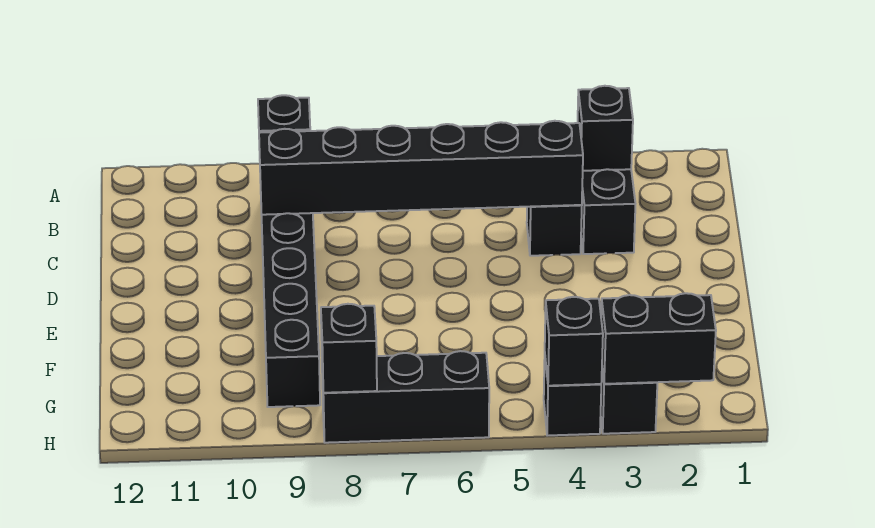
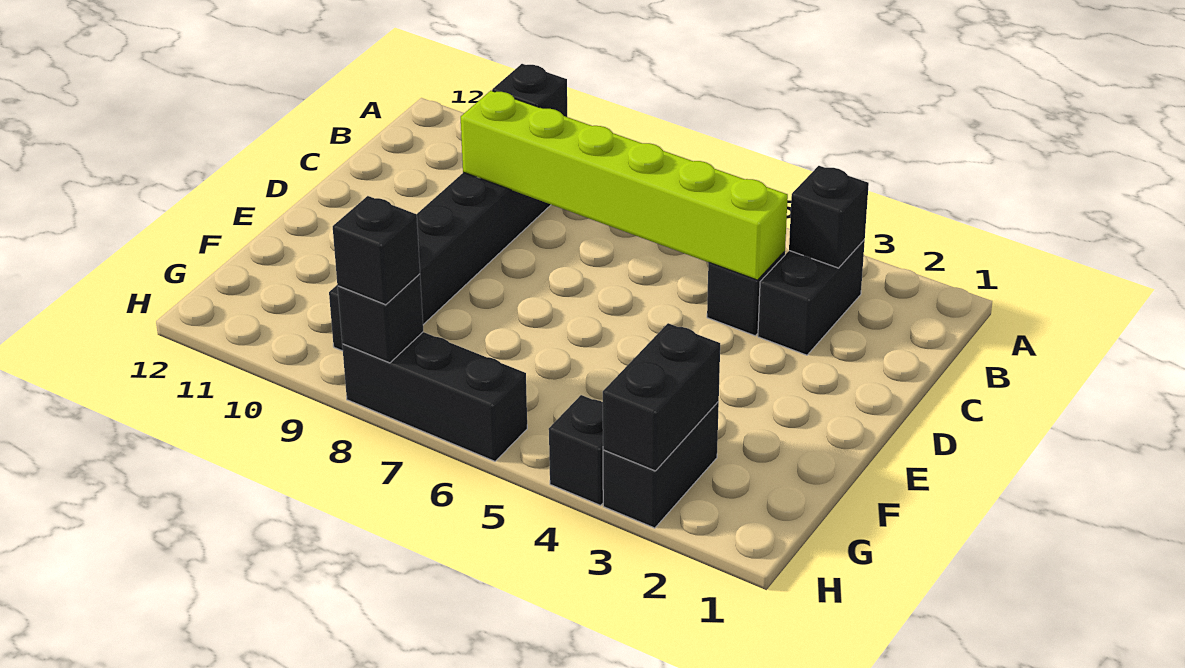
black brick C4:C9 level 2 -> lime brick C4:C9 level 2
black brick H2:H3 level 2 -> black brick G3:H3 level 2
black brick H4 level 2 -> black brick H8 level 3

